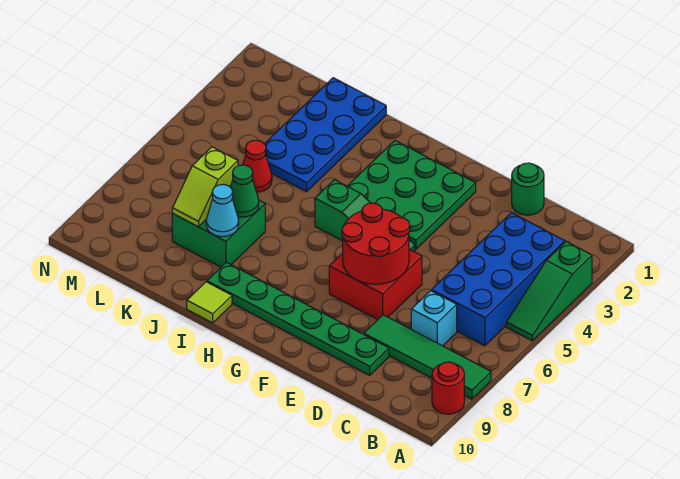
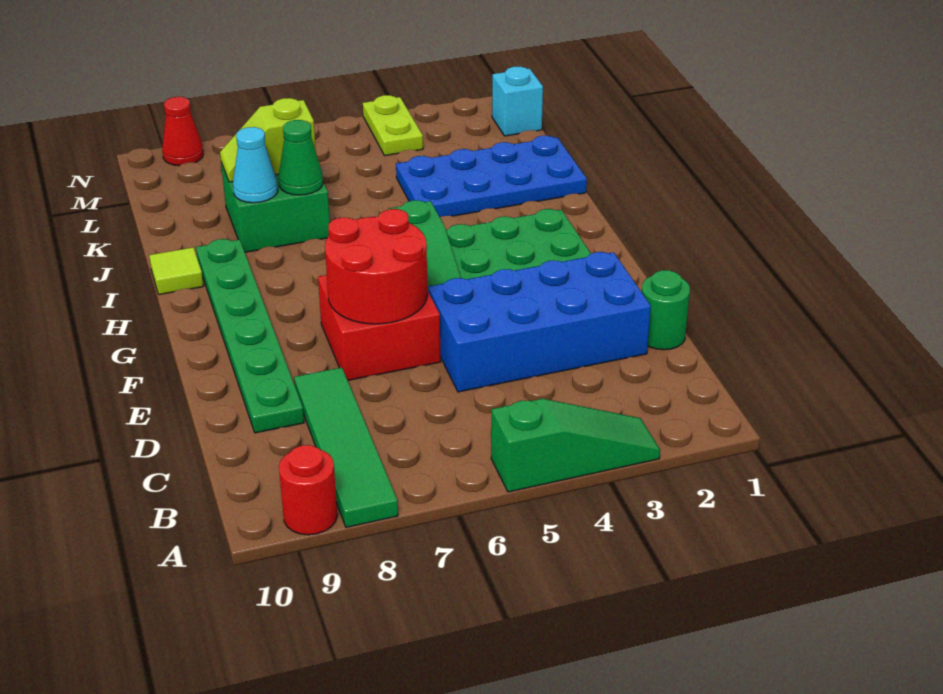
green slope A3:A5 level 1 top 3 -> green slope A3:A5 level 1 top 5
blue brick B3:C6 level 1 -> blue brick D2:E5 level 1
cyan brick C7 level 1 -> cyan brick M1 level 1
red cone K5 level 1 -> red cone N9 level 1
none -> lime plate M4:N4 level 1

